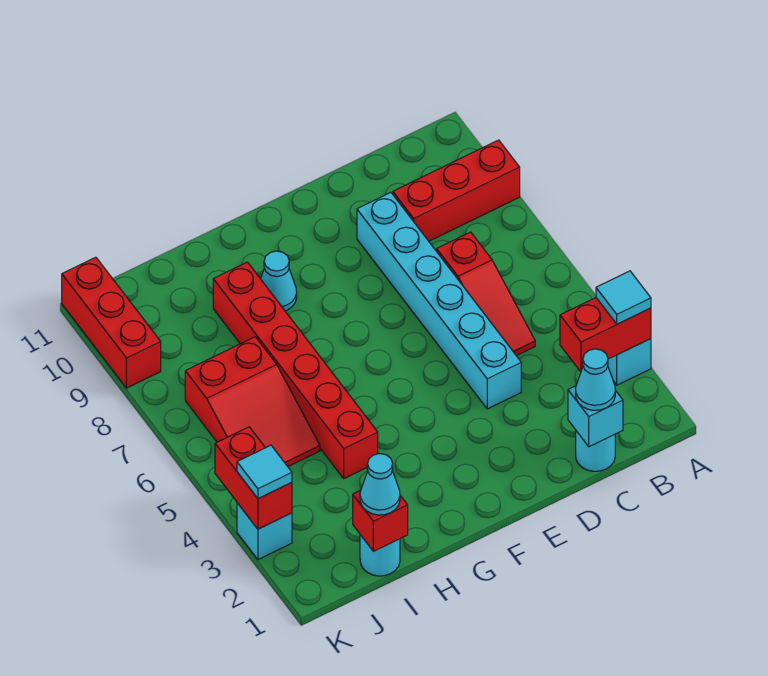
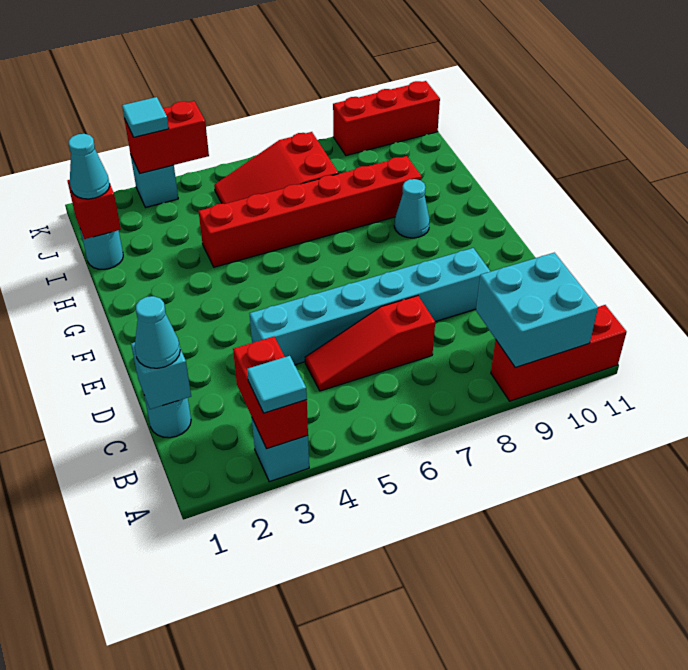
red brick A9:C9 level 1 -> red brick A9:A11 level 1
none -> cyan brick A9:B10 level 2

